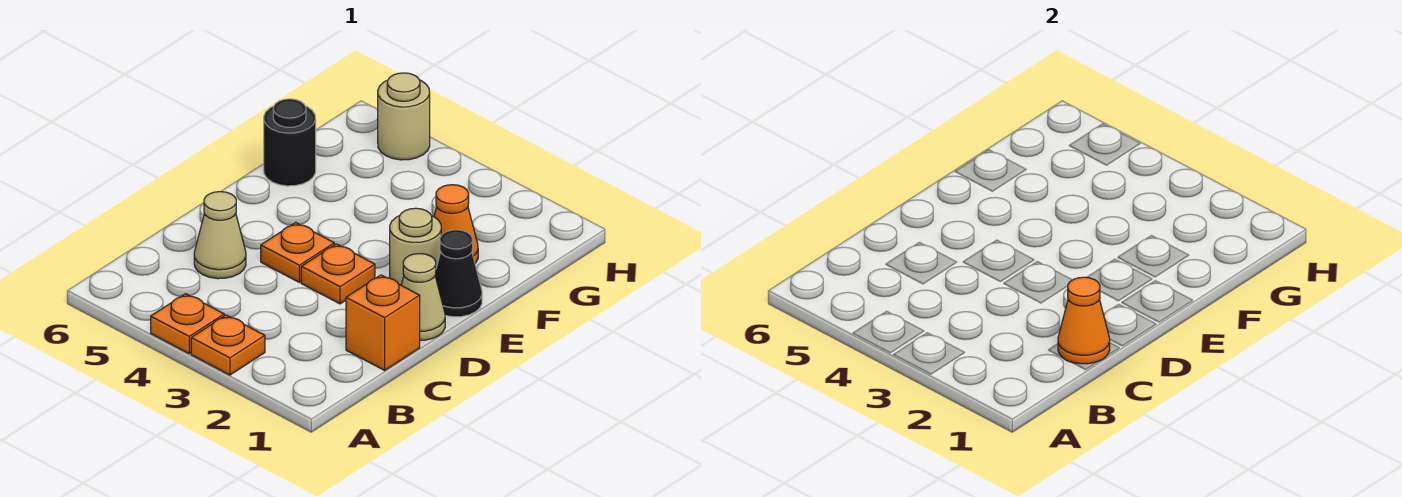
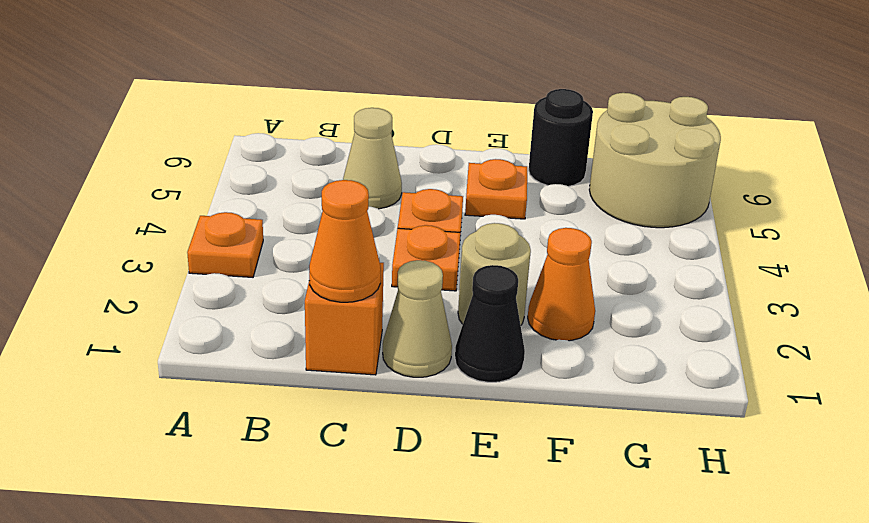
orange plate A4 level 1 -> orange plate E5 level 1
tan round brick H5 level 1 -> tan round brick G5:H6 level 1

